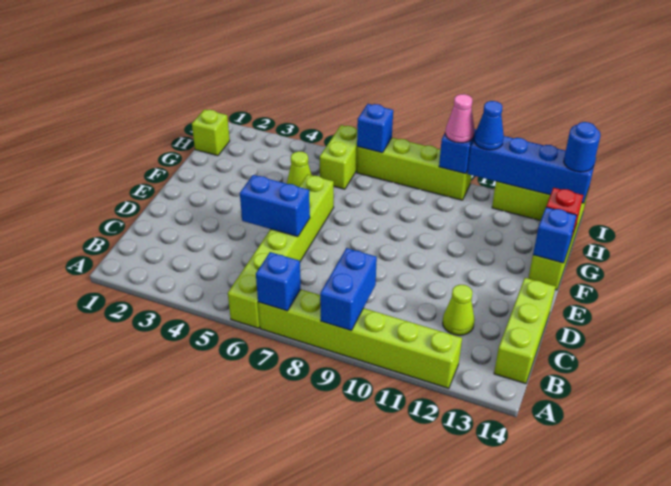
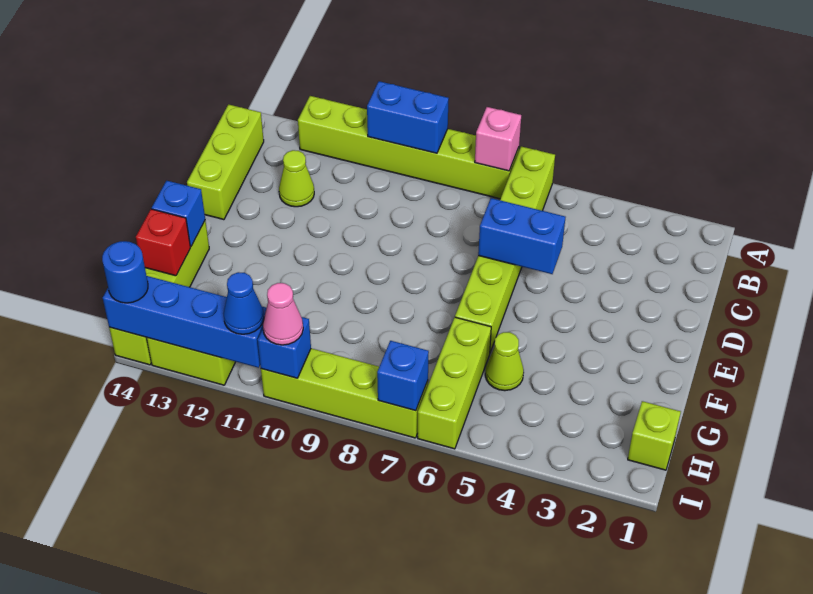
blue brick A7 level 2 -> pink brick A7 level 2
blue brick A9:B9 level 2 -> blue brick A9:A10 level 2
lime brick H6:I6 level 1 -> lime brick G6:I6 level 1

